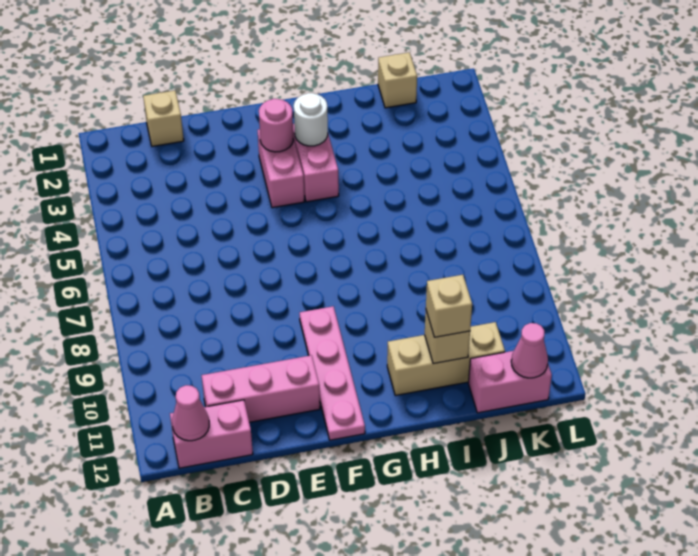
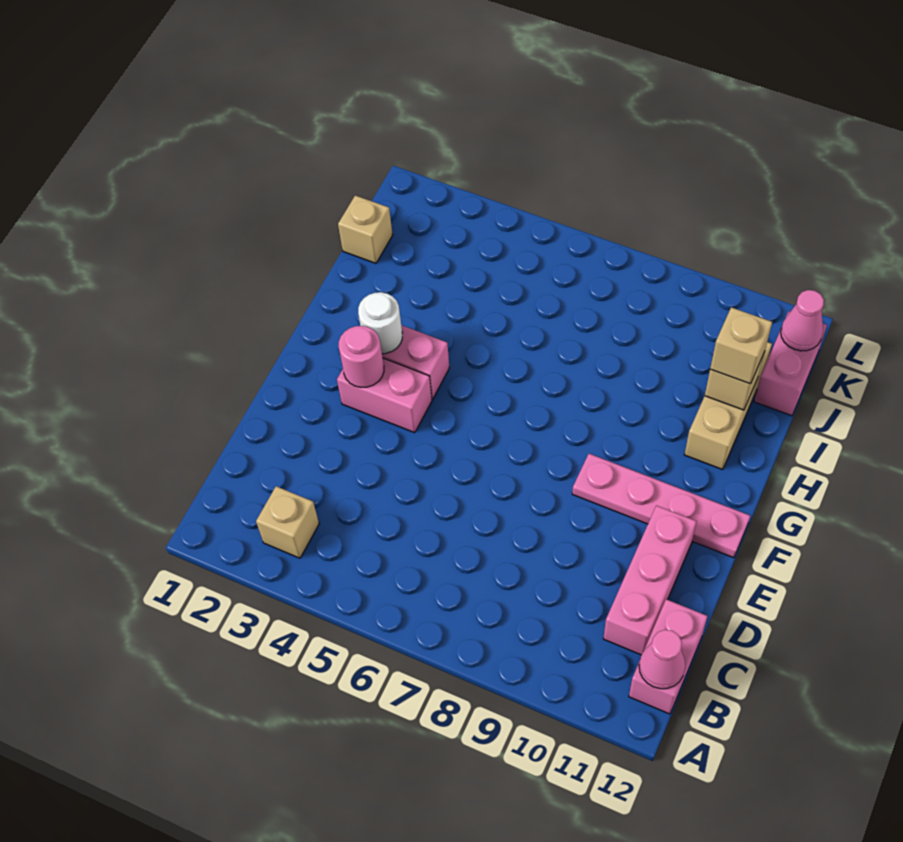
tan brick C1 level 1 -> tan brick B3 level 1

